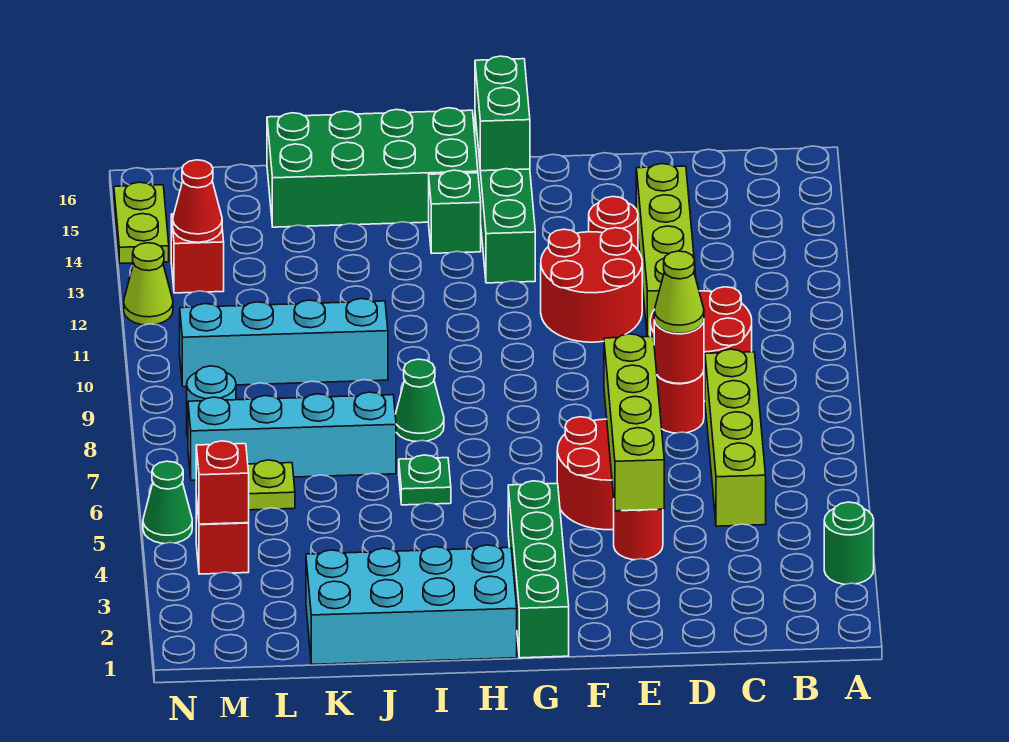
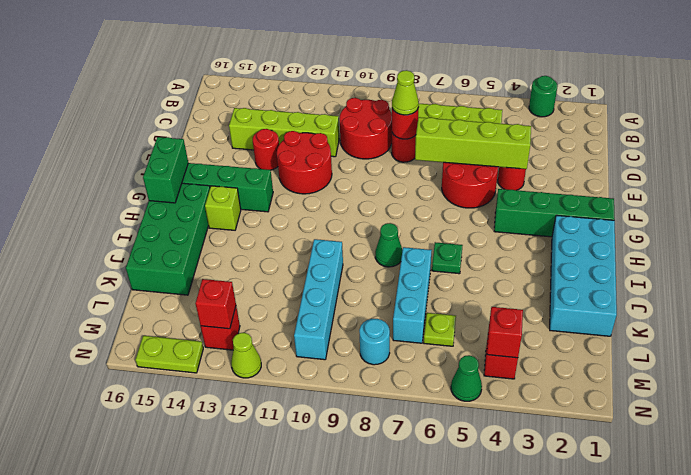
green brick G15:G16 level 2 -> green brick G16:H16 level 2
green brick H14 level 1 -> lime brick H14 level 1
cyan brick J7:M7 level 1 -> cyan brick J7:L7 level 1
red cone M13 level 2 -> red brick M13 level 2

